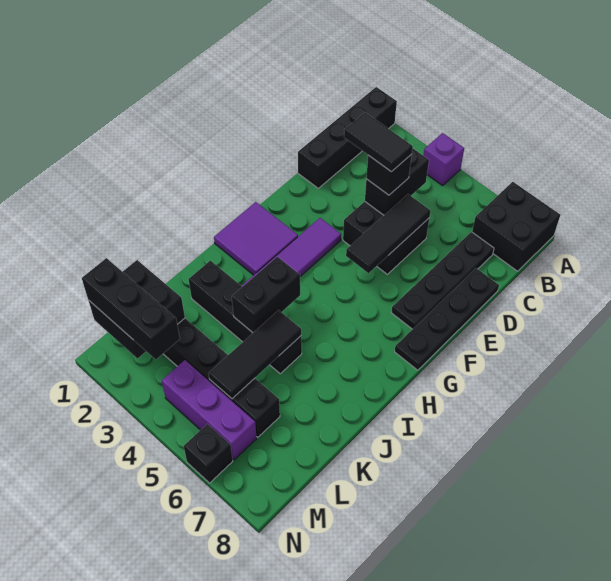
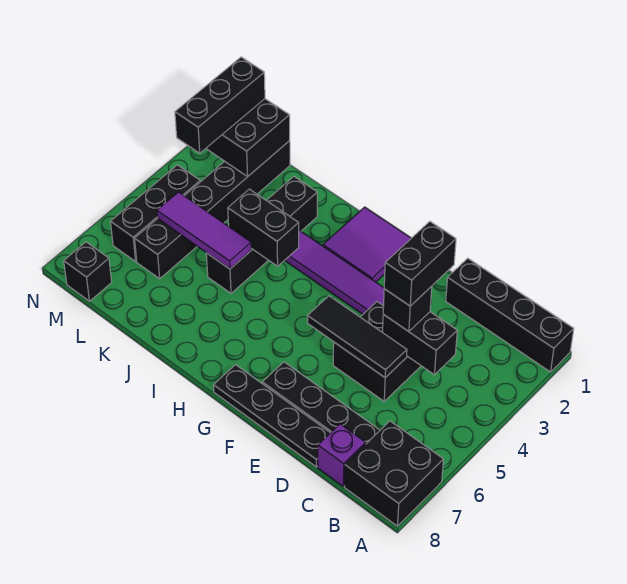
purple brick A4 level 1 -> purple brick C8 level 1
black tile D3:D4 level 4 -> black brick D3:D4 level 4
black tile J5:L5 level 2 -> purple tile J5:L5 level 2
purple brick M4:M6 level 1 -> black brick M4:M6 level 1
black brick N6 level 1 -> black brick M8 level 1

